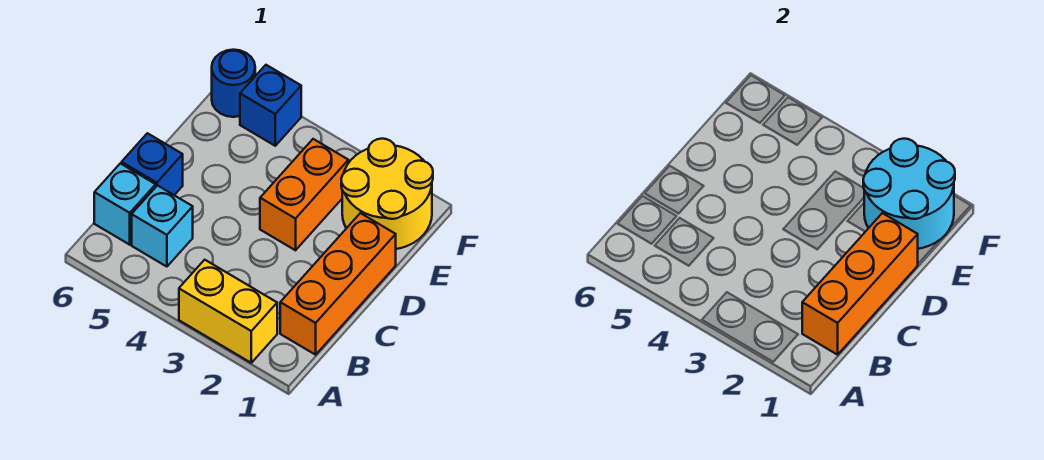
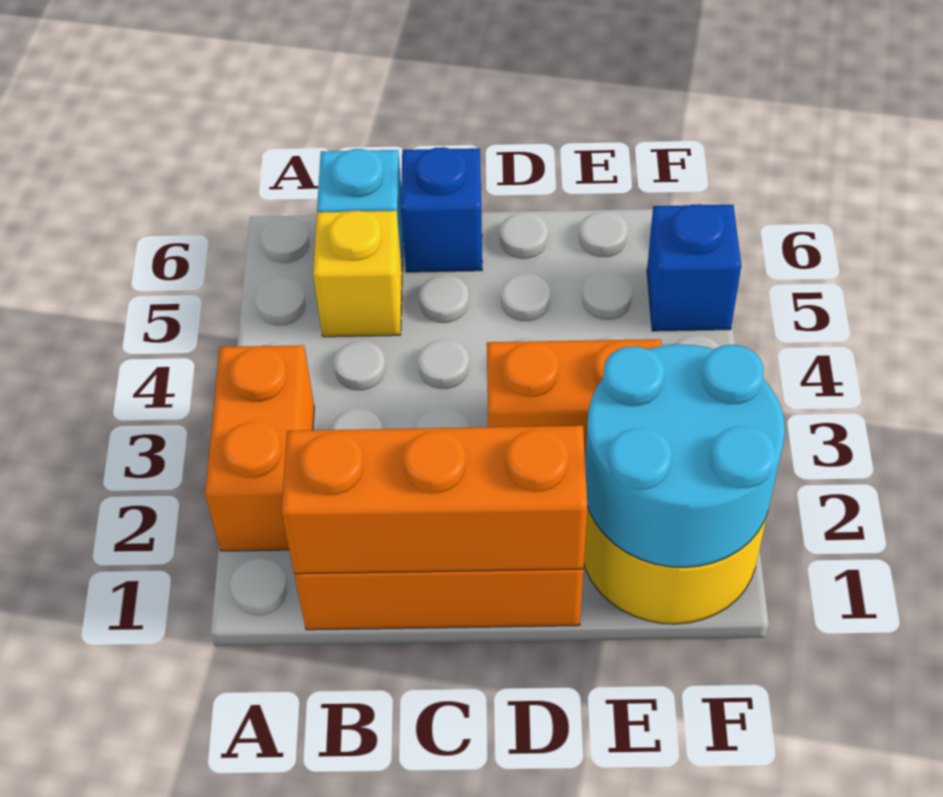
yellow brick A2:A3 level 1 -> orange brick A2:A3 level 1
cyan brick B5 level 1 -> yellow brick B5 level 1
blue round brick F6 level 1 -> none

